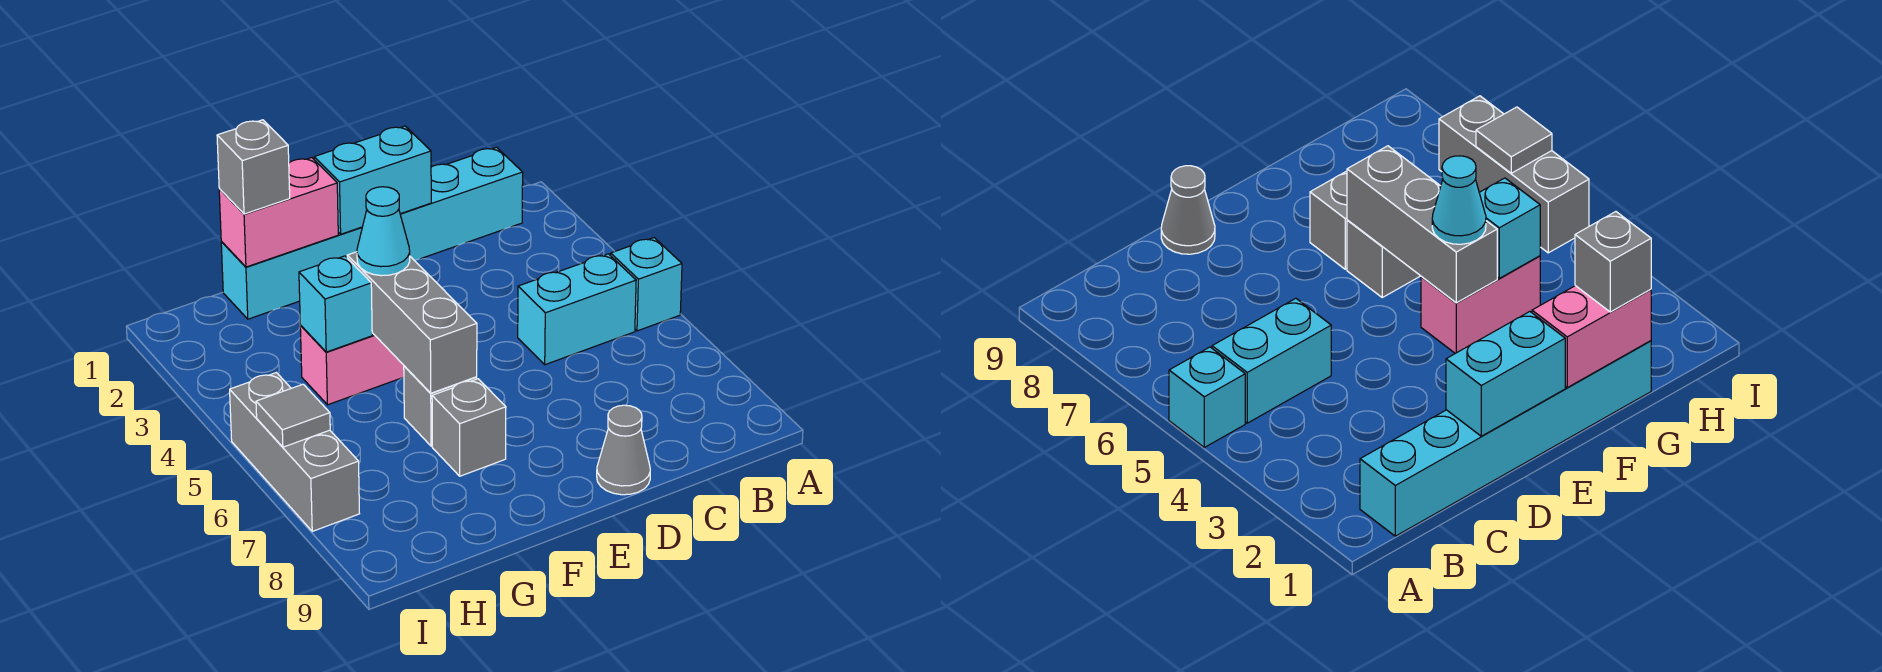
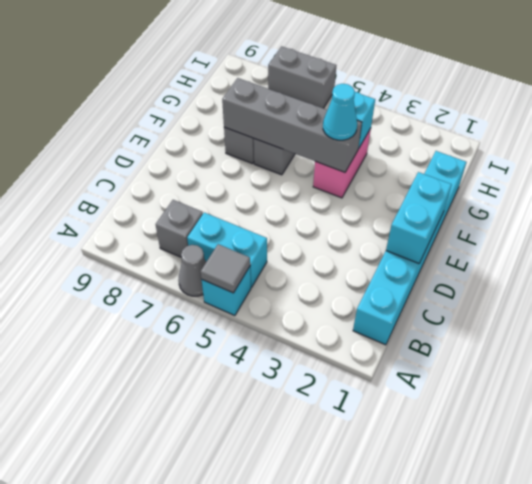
cyan brick B5:C5 level 1 -> cyan brick B5:B6 level 1
grey cone D9 level 1 -> grey cone A6 level 1
pink brick F1:G1 level 2 -> none
grey brick F4:F6 level 2 -> grey brick F4:F7 level 2
grey brick G1 level 3 -> grey brick B7 level 1
grey brick I5:I7 level 1 -> grey brick I6:I7 level 1
grey tile I6 level 2 -> grey tile A5 level 2

